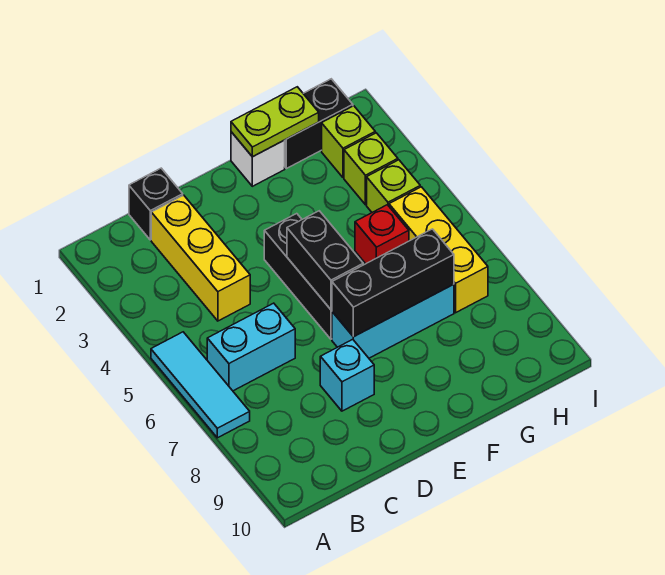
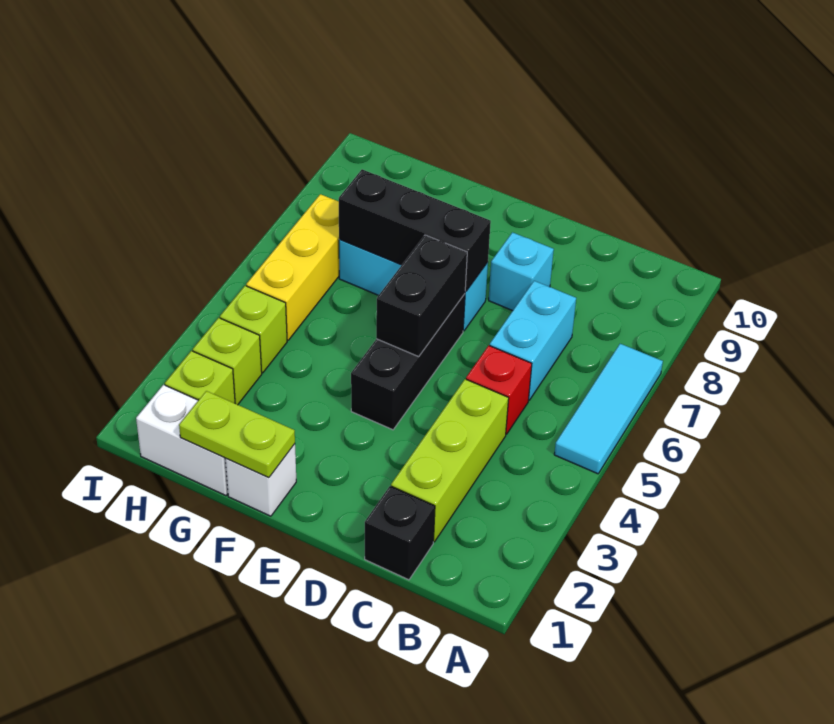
cyan brick B6:C6 level 1 -> cyan brick C6:C7 level 1
yellow brick C2:C4 level 1 -> lime brick C2:C4 level 1
black brick G1:H1 level 1 -> white brick G1:H1 level 1
red brick G5 level 1 -> red brick C5 level 1

